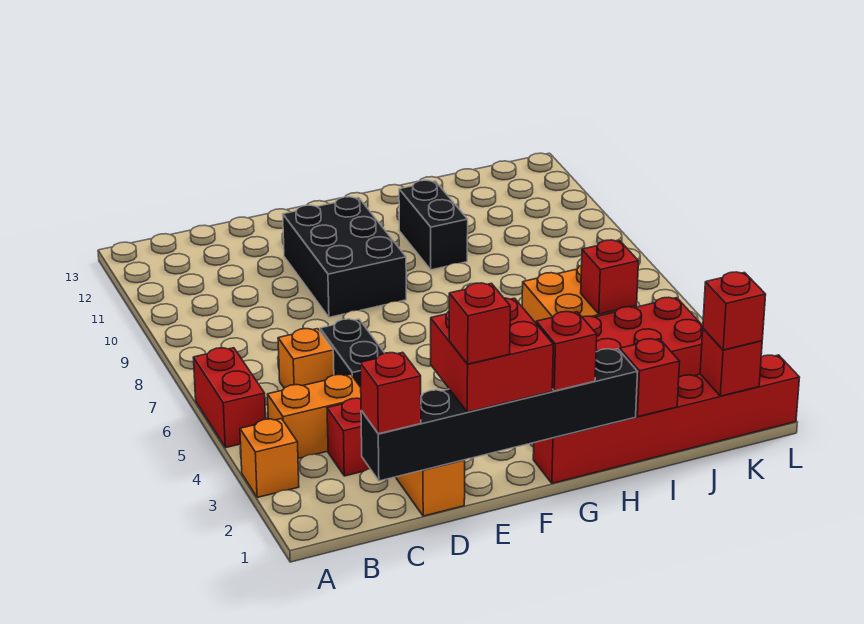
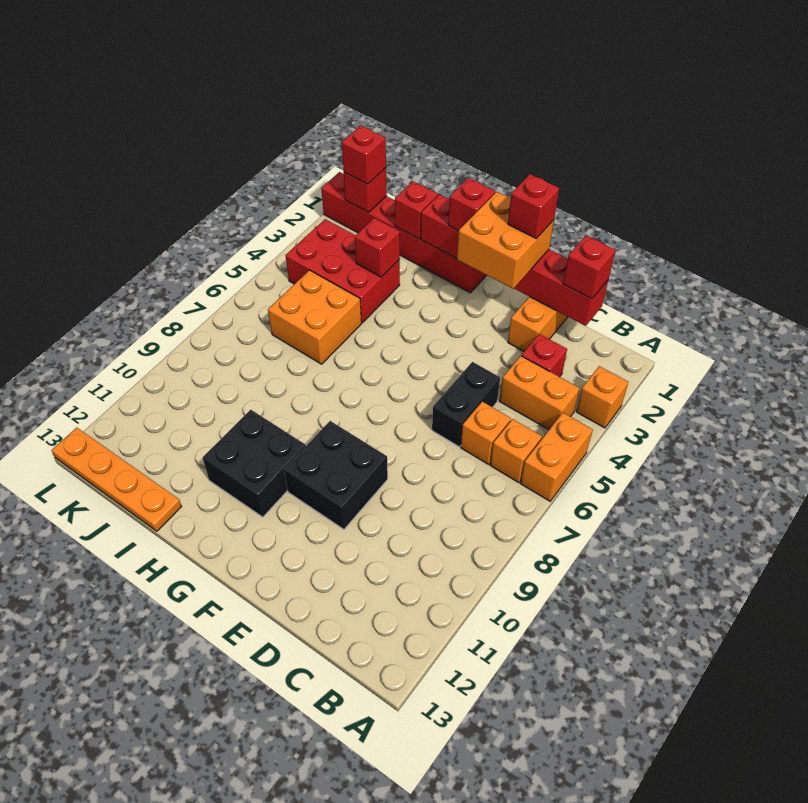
red brick A5:A6 level 1 -> orange brick A5:A6 level 1
none -> orange brick B6 level 1
black brick C1:H1 level 2 -> red brick C1:H1 level 2
red brick E1:F2 level 3 -> orange brick E1:F2 level 3
black brick E9:F11 level 1 -> black brick E9:F10 level 1
black brick H10:H11 level 1 -> black brick G10:H11 level 1
none -> orange plate I13:L13 level 1
red brick J5 level 2 -> red brick I3 level 2

